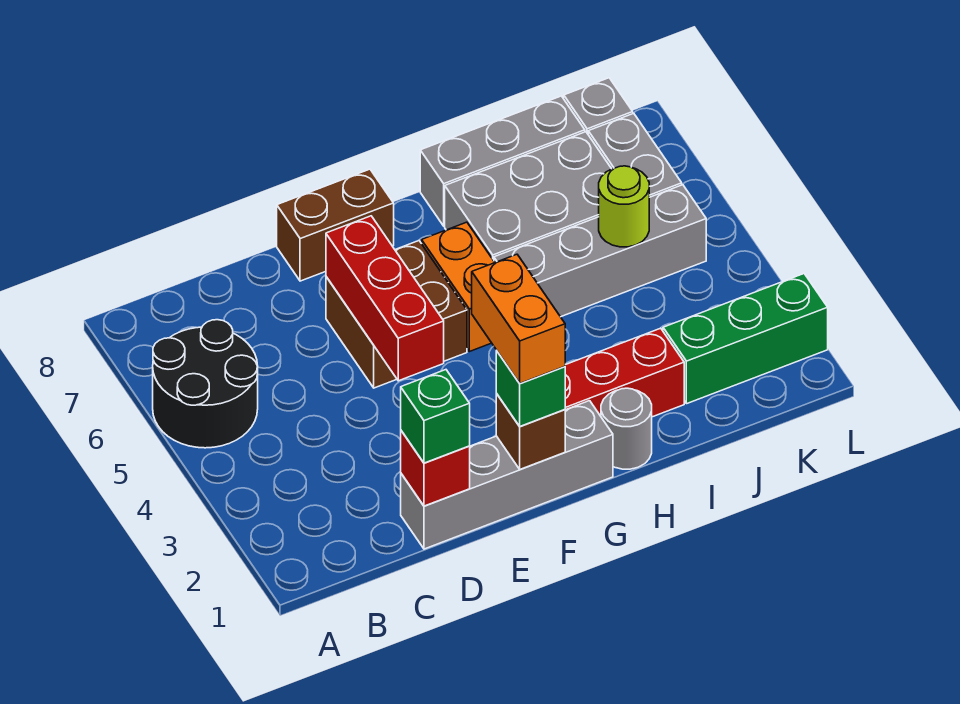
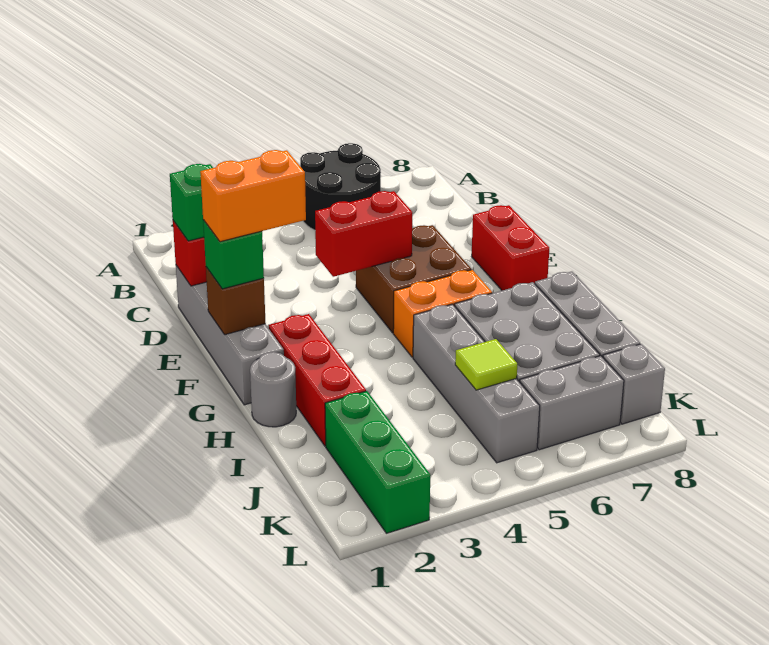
red brick E4:E6 level 2 -> red brick E4:E5 level 2
brown brick E8:F8 level 1 -> red brick E8:F8 level 1
lime round brick J5 level 2 -> lime tile J5 level 2

